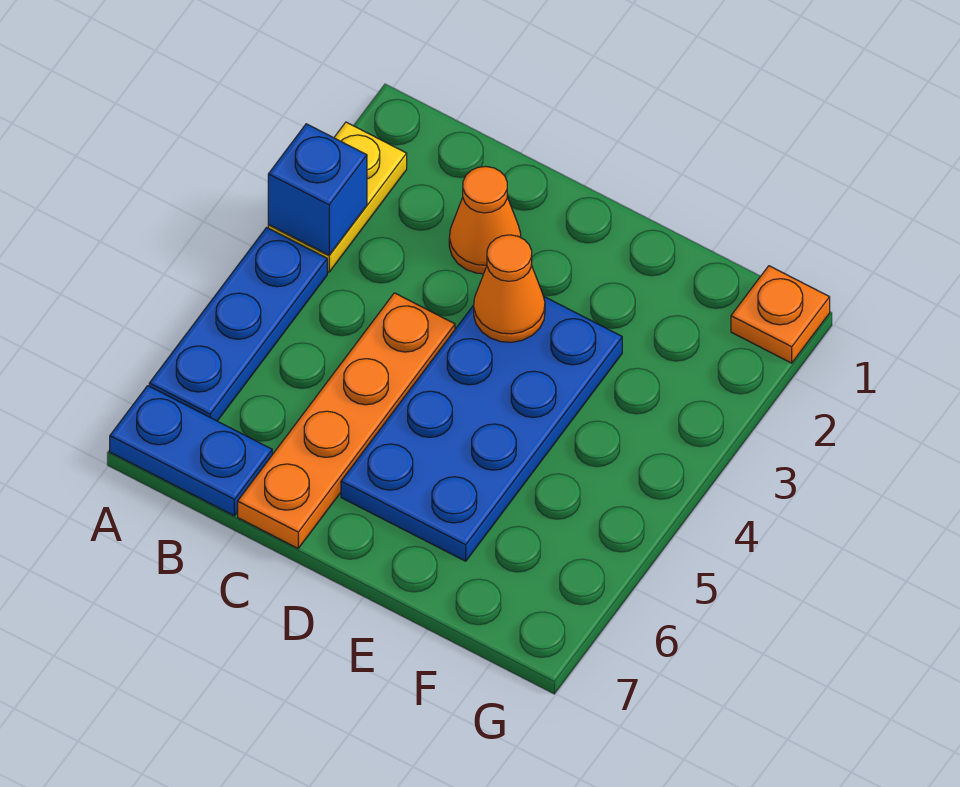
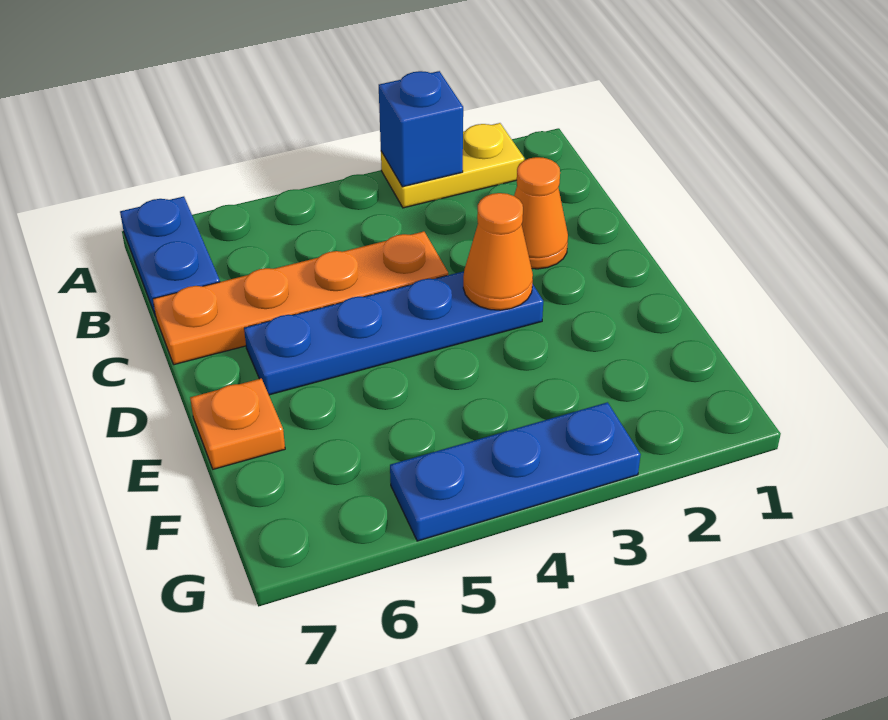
blue plate A4:A6 level 1 -> blue plate G3:G5 level 1
blue plate D3:E6 level 1 -> blue plate D3:D6 level 1
orange plate G1 level 1 -> orange plate E7 level 1

